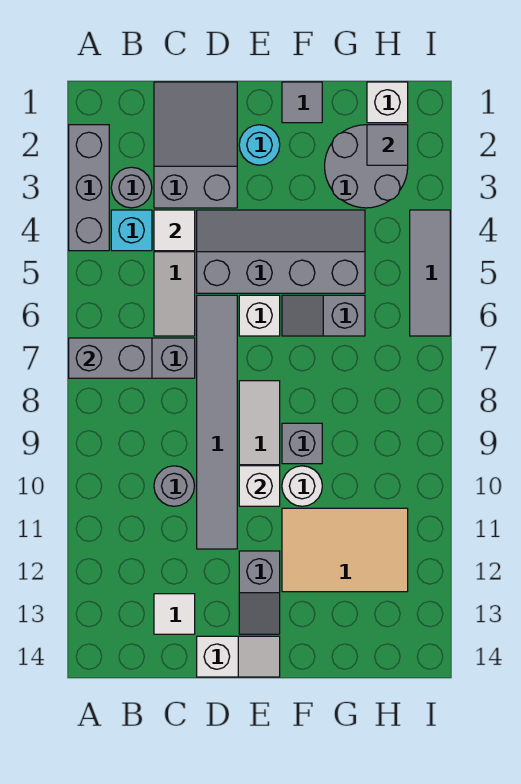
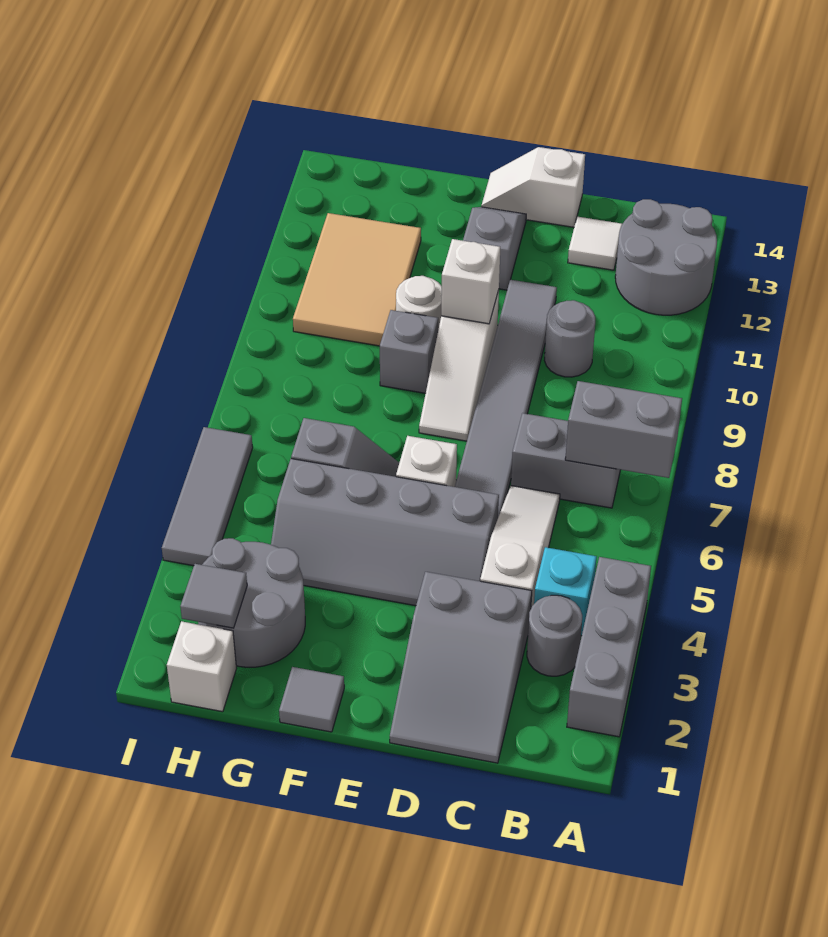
none -> grey round brick A12:B13 level 1
white tile C4 level 2 -> none
cyan round brick E2 level 1 -> none
tan tile F11:H12 level 1 -> tan tile G10:H12 level 1

